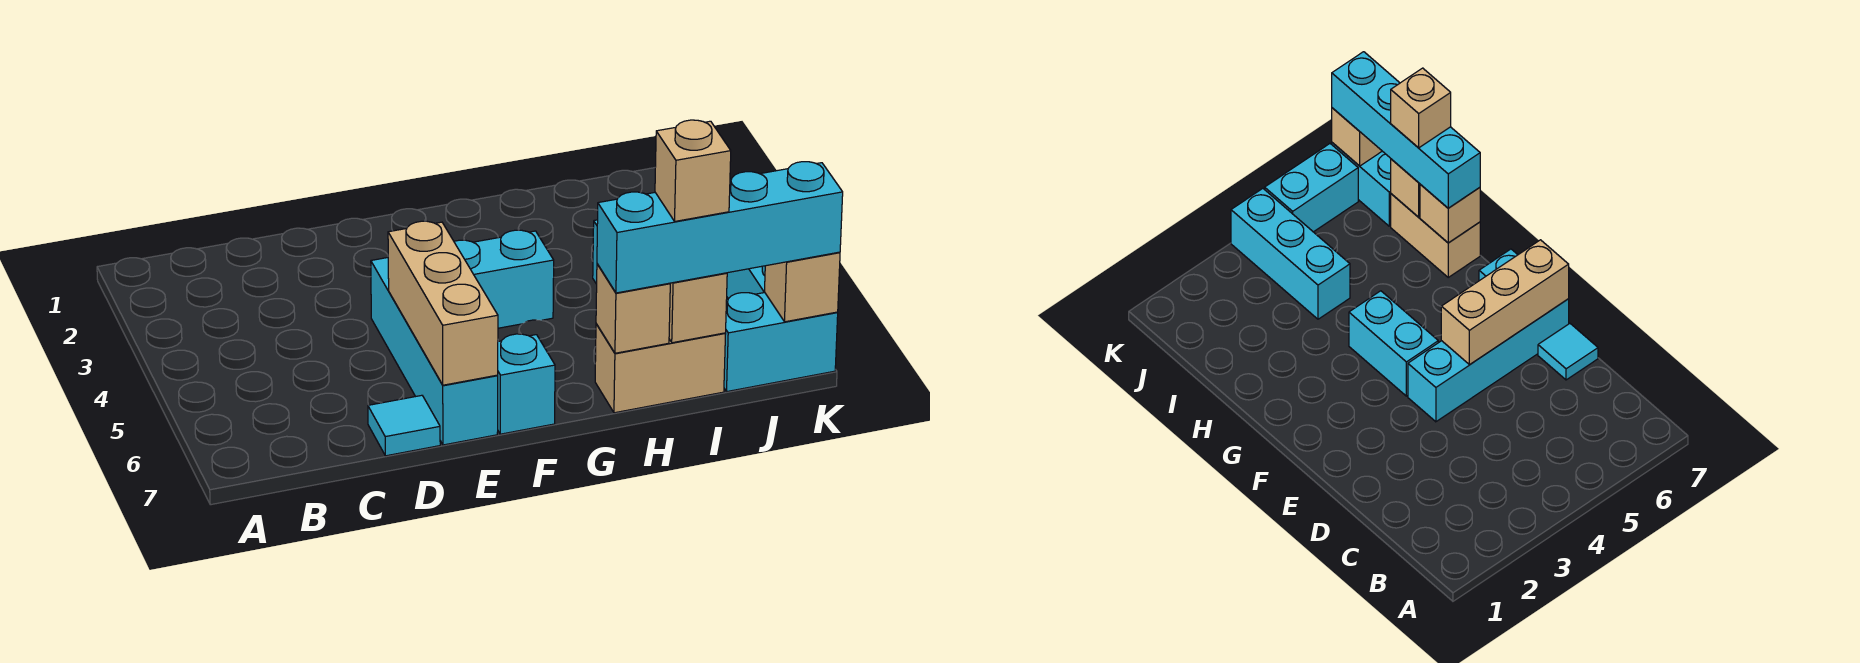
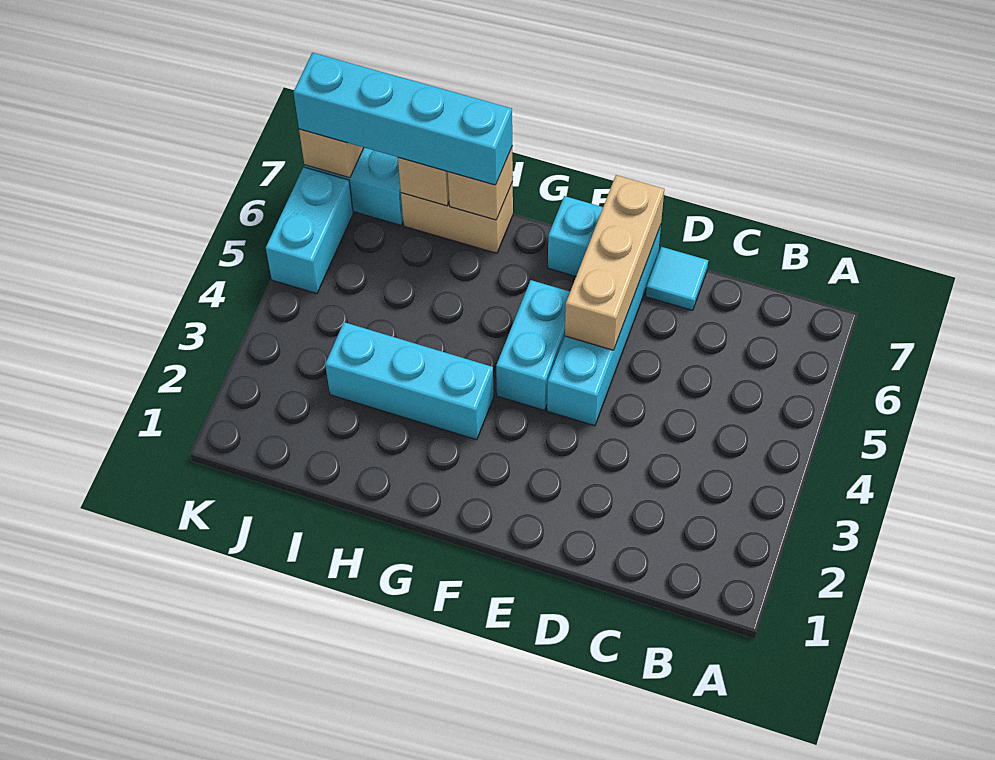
cyan brick F4:G4 level 1 -> cyan brick F4:F5 level 1
cyan brick I4:K4 level 1 -> cyan brick G3:I3 level 1
tan brick I7 level 4 -> none

